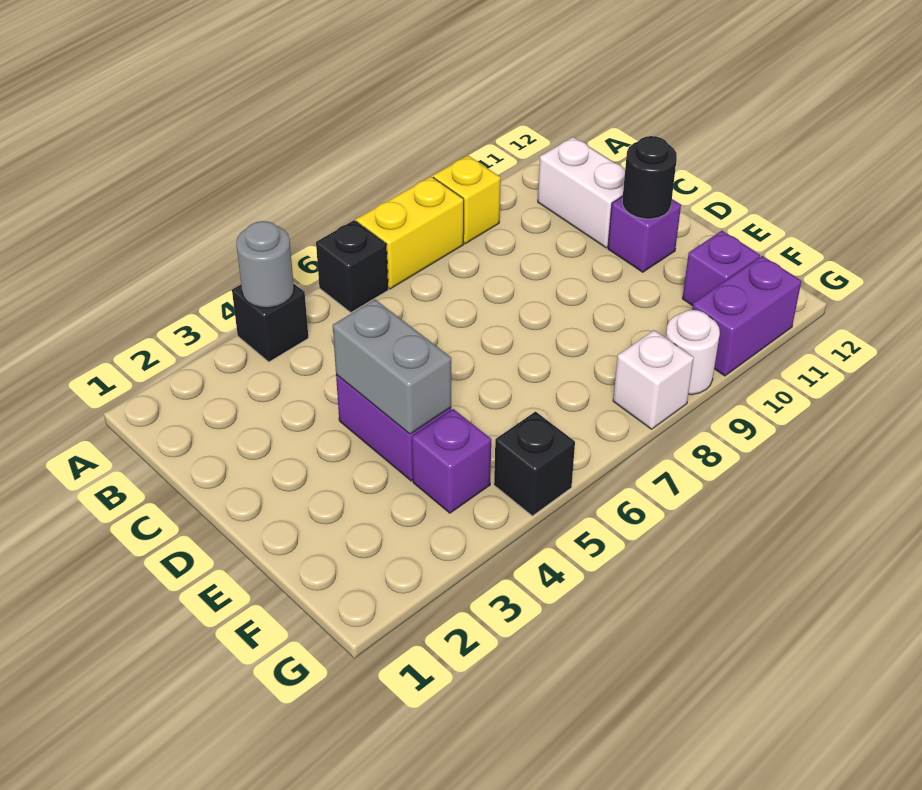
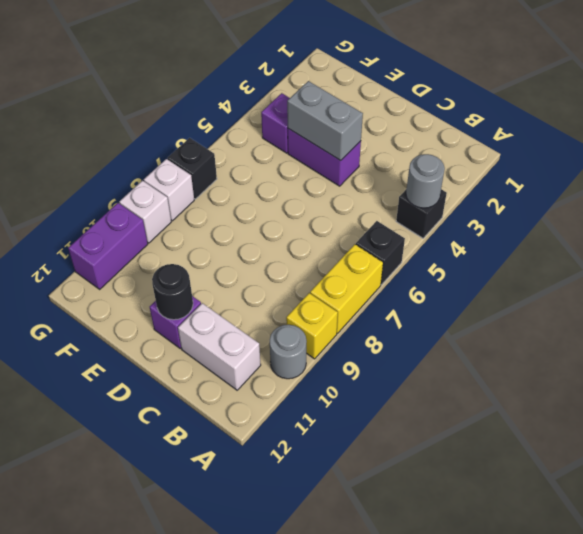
none -> grey round brick A10 level 1
purple brick F11 level 1 -> none
black brick G5 level 1 -> black brick G7 level 1
white round brick G9 level 1 -> white brick G9 level 1

